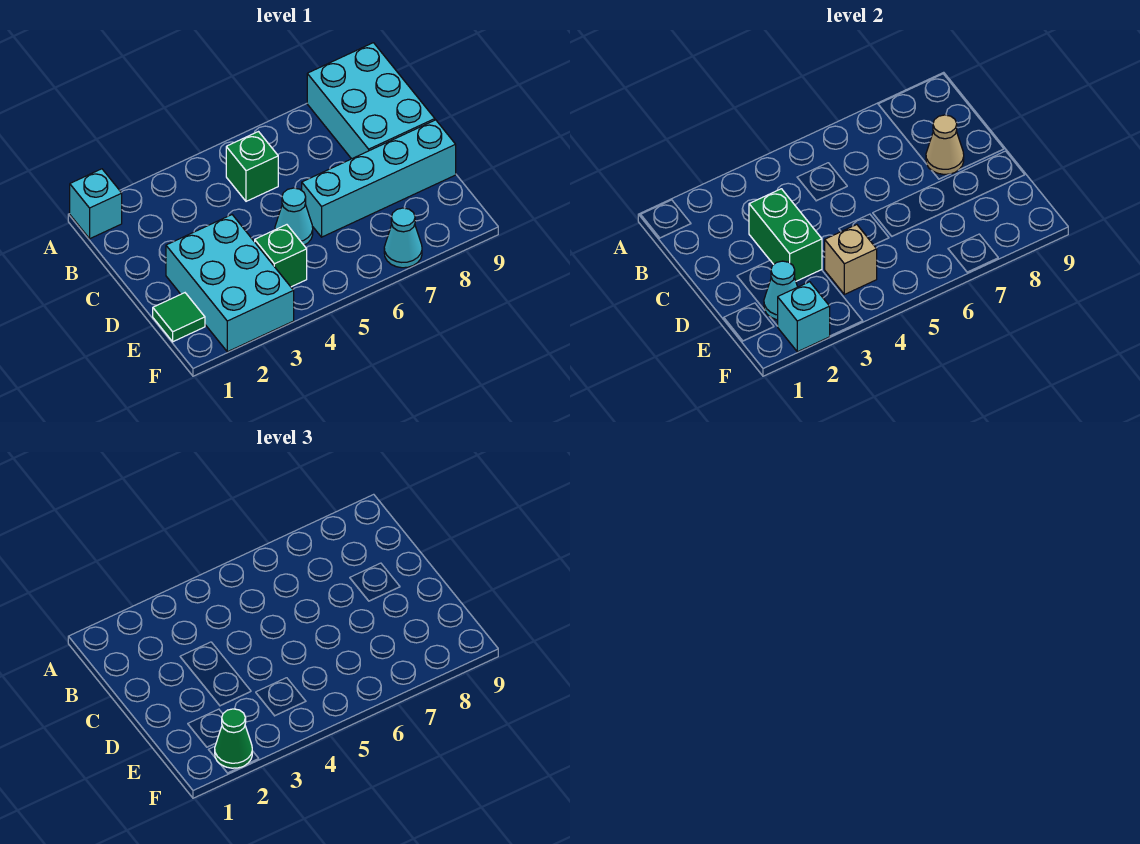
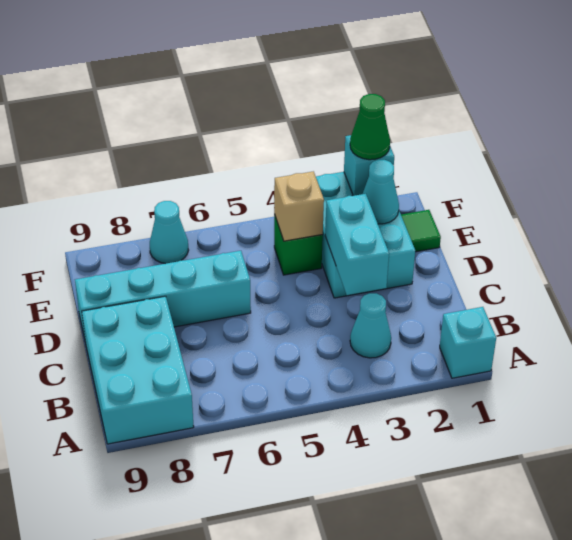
green brick B5 level 1 -> none
green brick C3:D3 level 2 -> cyan brick C3:D3 level 2
tan cone C8 level 2 -> none
cyan cone D5 level 1 -> cyan cone B3 level 1

